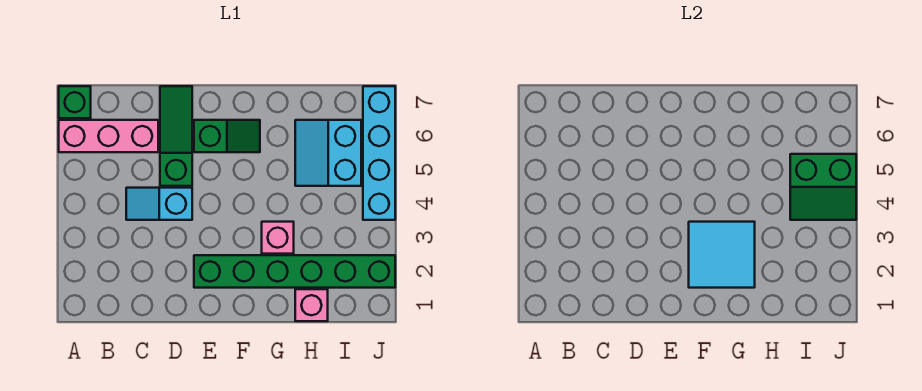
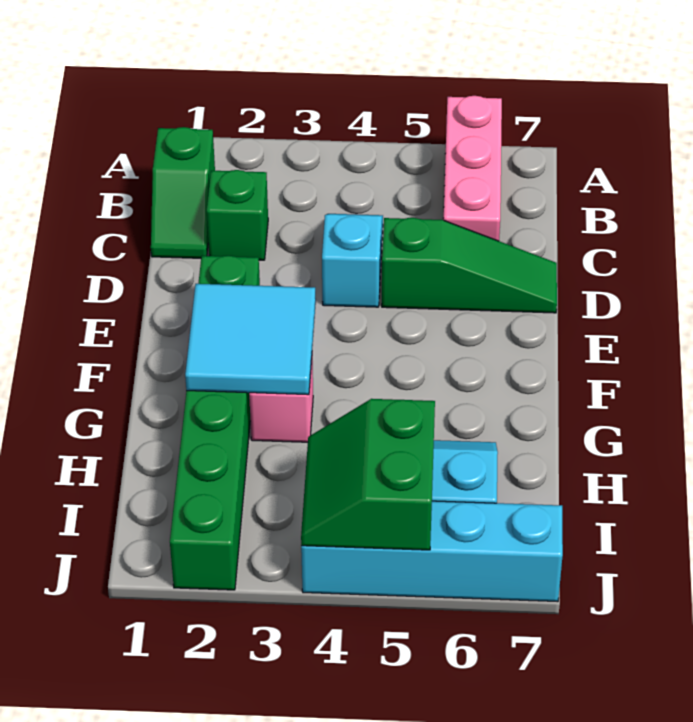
green brick A7 level 1 -> green brick C2 level 1
green slope E6:F6 level 1 top E -> green slope B1:C1 level 1 top B
pink brick H1 level 1 -> none

